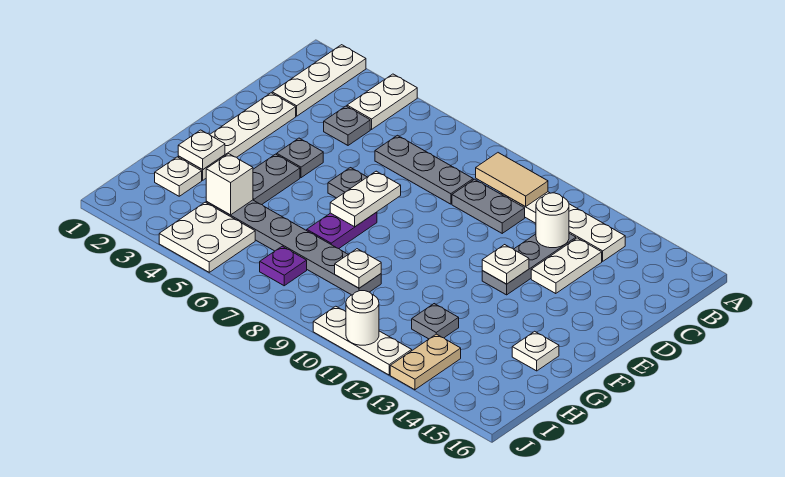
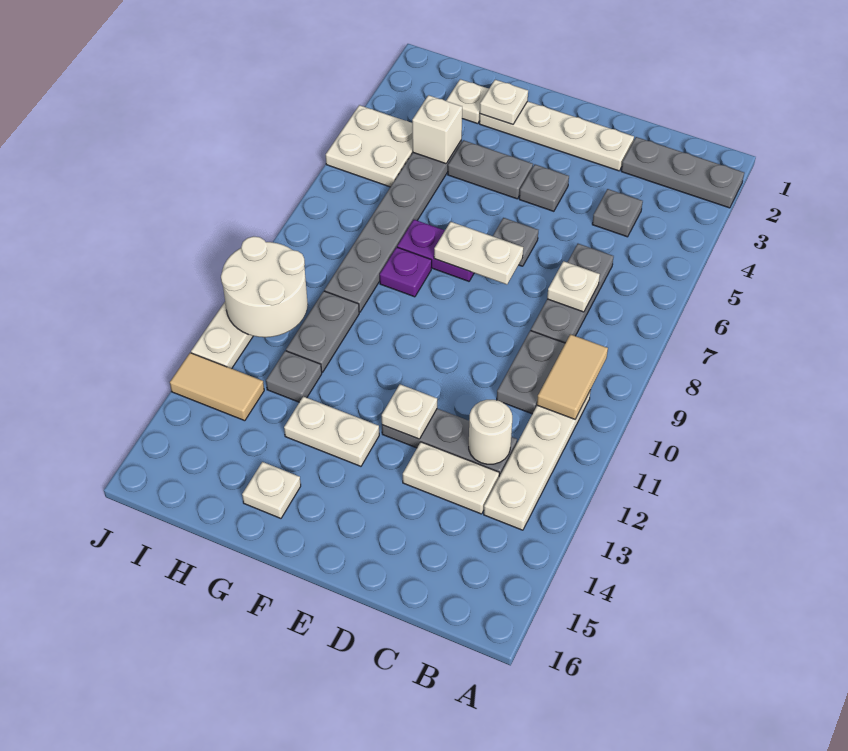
white plate A2:C2 level 1 -> grey plate A2:C2 level 1
white plate A4:B4 level 1 -> white plate F13:G13 level 1
white plate H9 level 2 -> white plate C7 level 2
none -> grey plate H10:H11 level 1
purple plate I7 level 1 -> purple plate G8 level 1
tan plate I13:J13 level 1 -> tan tile I13:J13 level 1
white round brick J11 level 2 -> white round brick I10:J11 level 2

